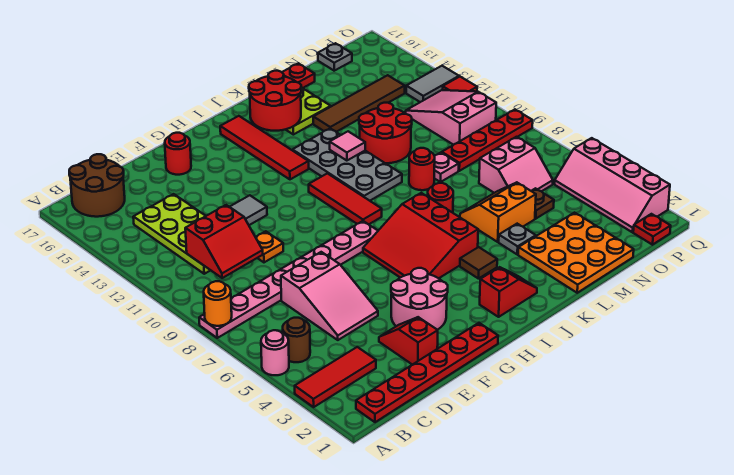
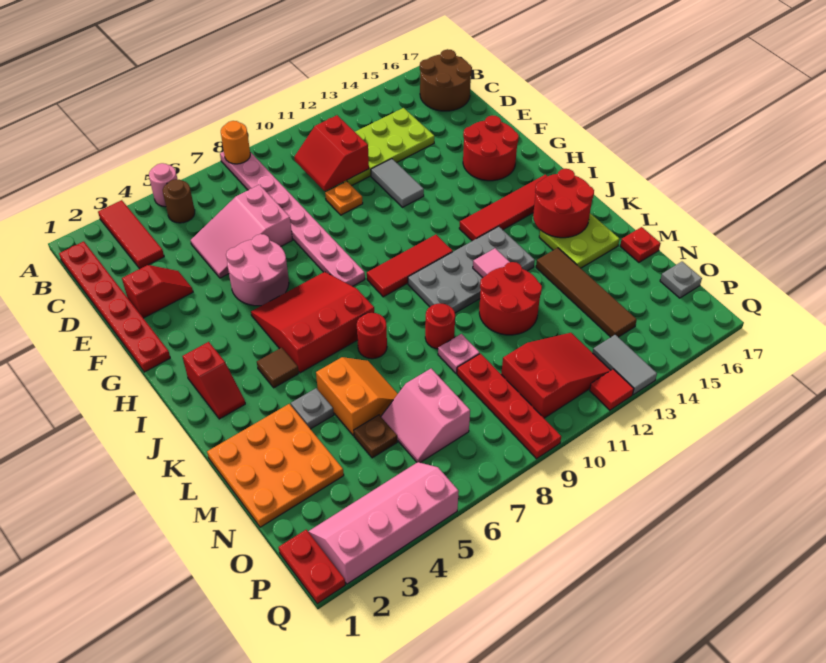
pink round brick F3:G4 level 1 -> pink round brick F5:G6 level 1
red round brick F16 level 1 -> red round brick F15:G16 level 1
pink slope O10:P12 level 1 top 10 -> red slope O10:P12 level 1 top 10
red plate P1 level 1 -> red plate P1:Q1 level 1

